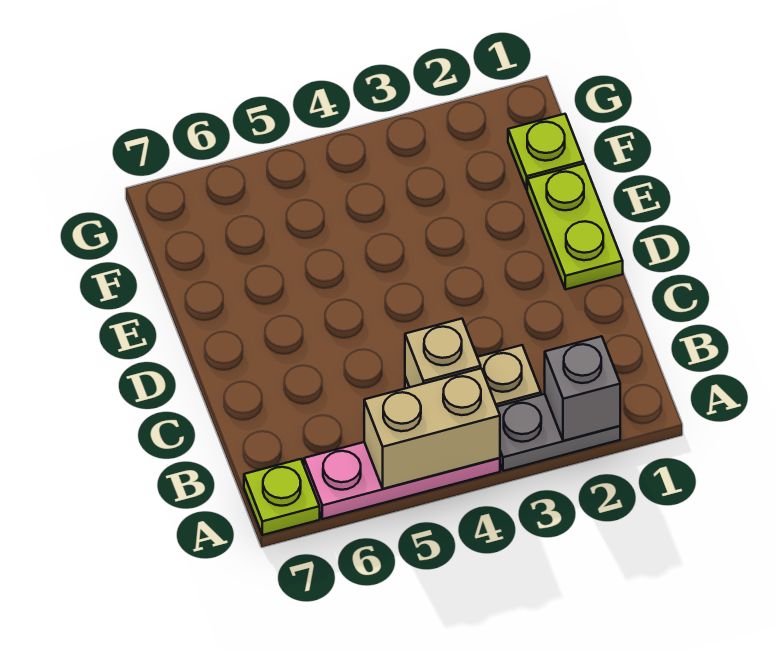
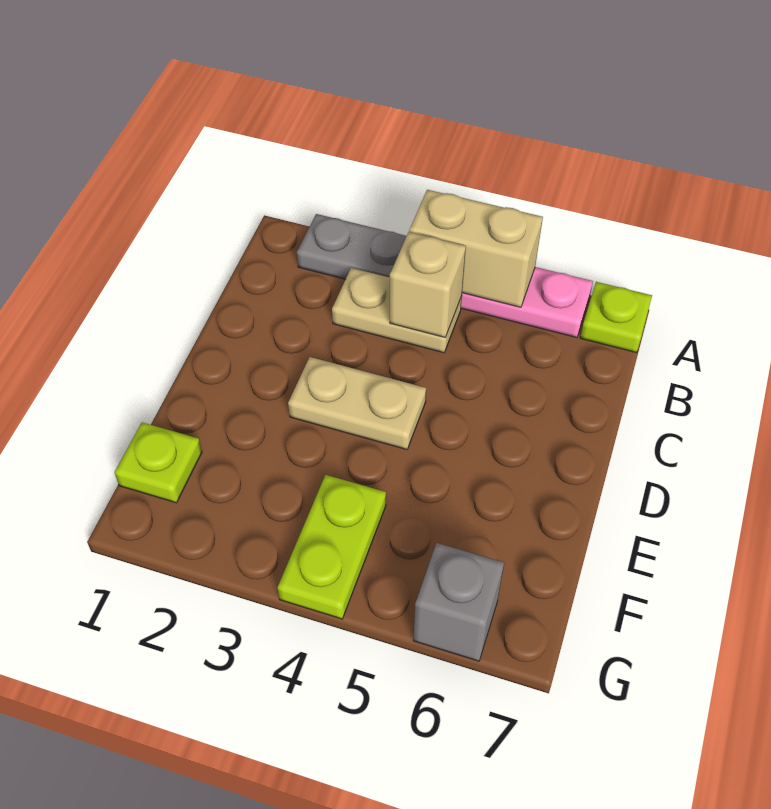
grey brick A2 level 2 -> grey brick G6 level 1
lime plate D1:E1 level 1 -> lime plate F4:G4 level 1
none -> tan plate D3:D4 level 1

